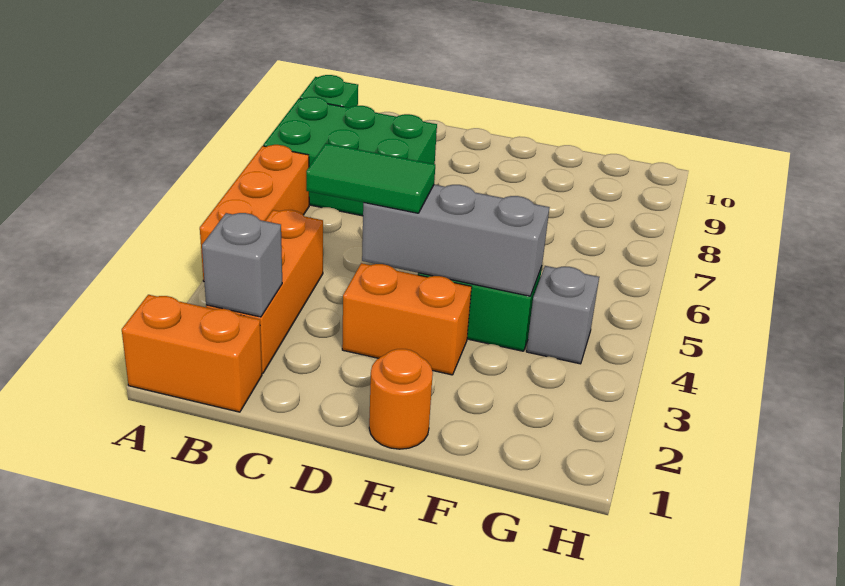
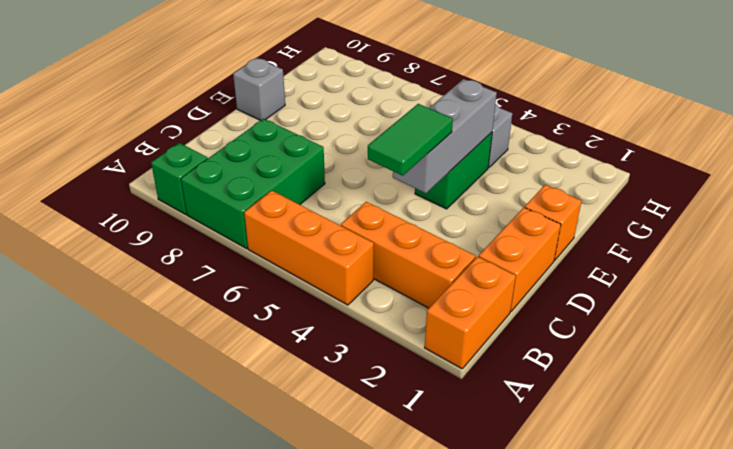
grey brick B2 level 2 -> grey brick E10 level 1
orange brick D3:E3 level 1 -> orange brick C1:D1 level 1
orange round brick E1 level 1 -> orange brick E1 level 1

